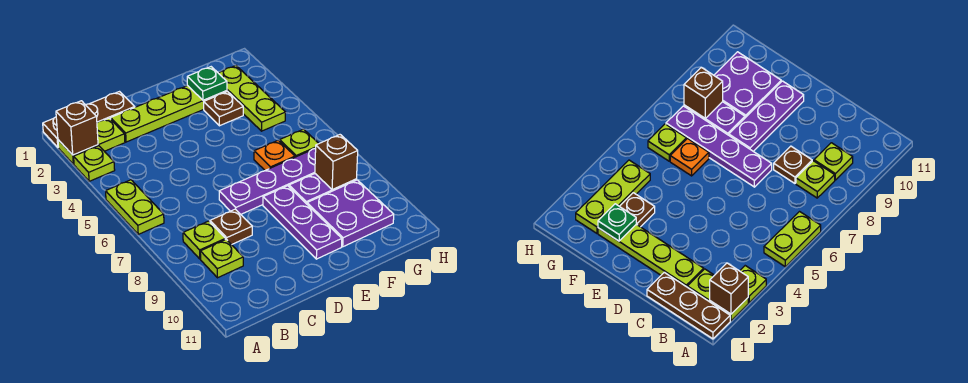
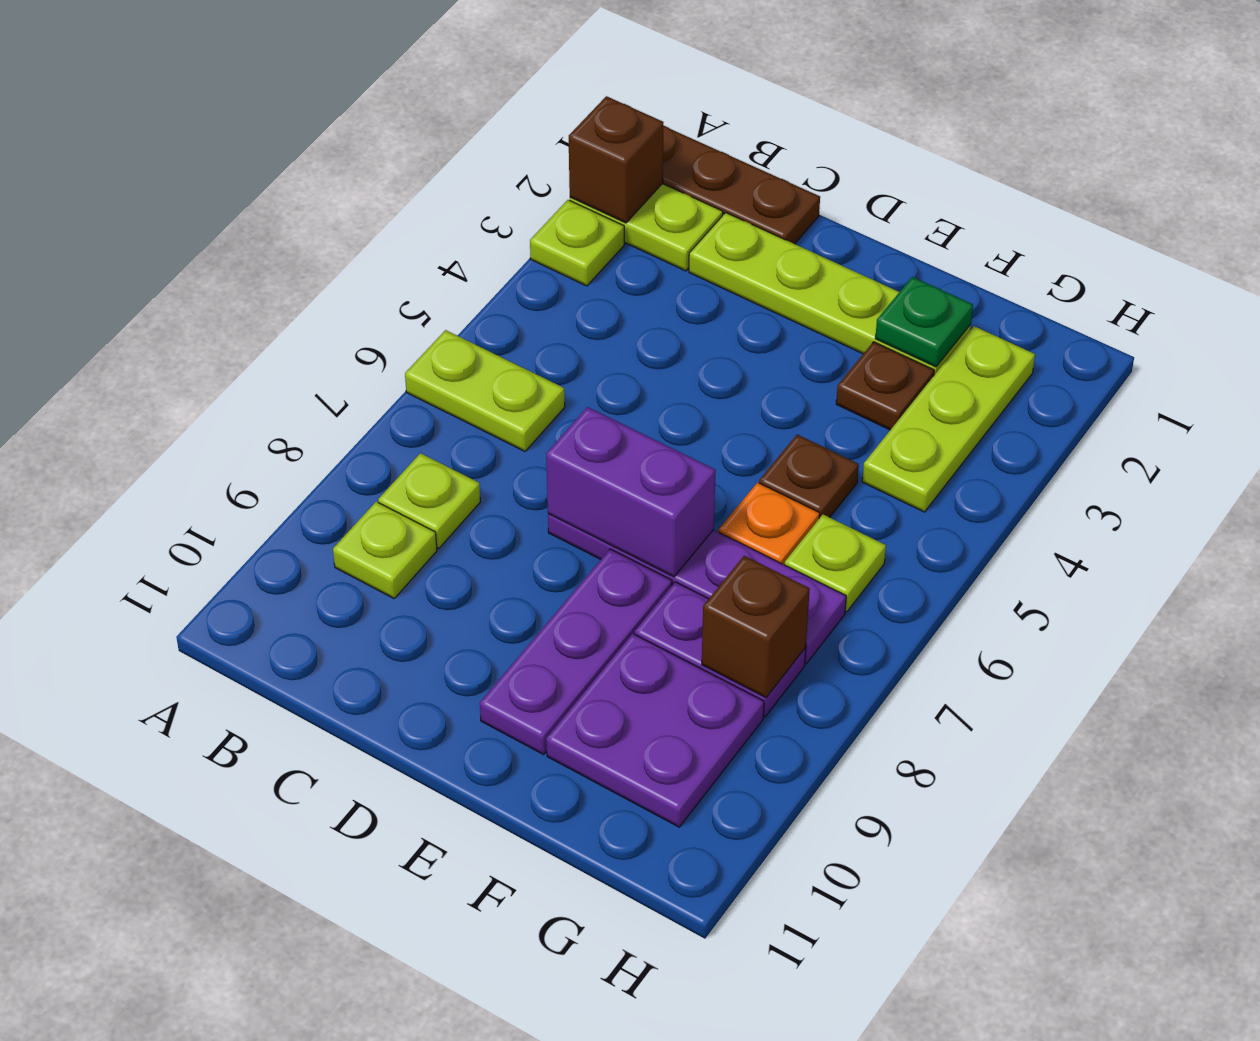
lime plate A5:A6 level 1 -> lime plate A6:B6 level 1
brown plate C8 level 1 -> brown plate F5 level 1
none -> purple brick D7:E7 level 2

